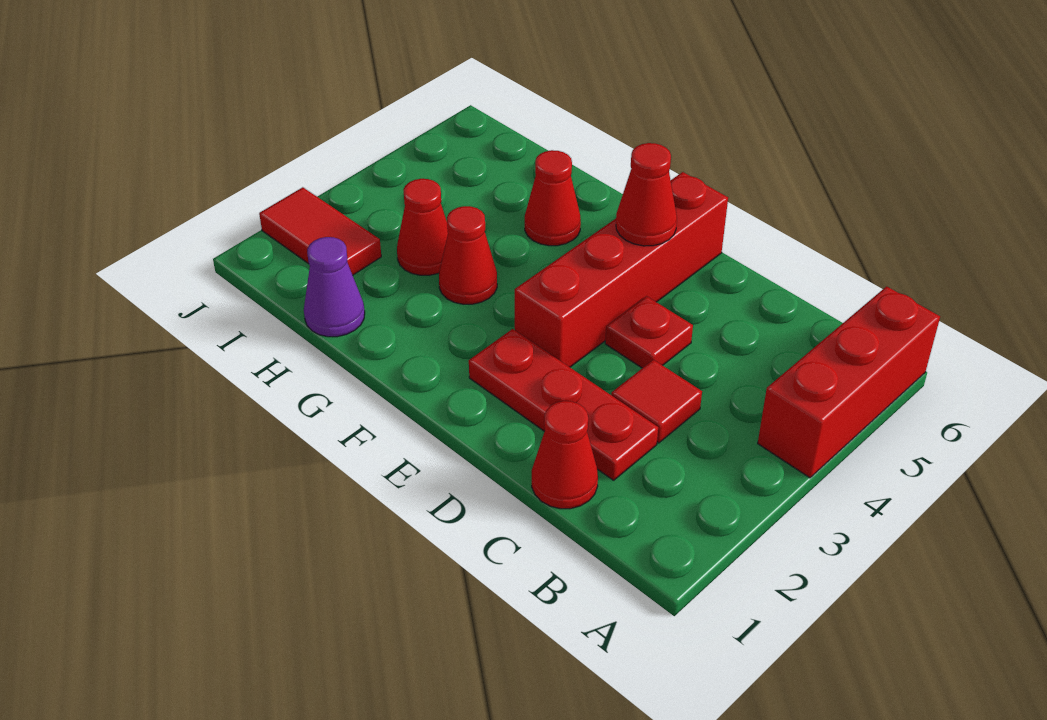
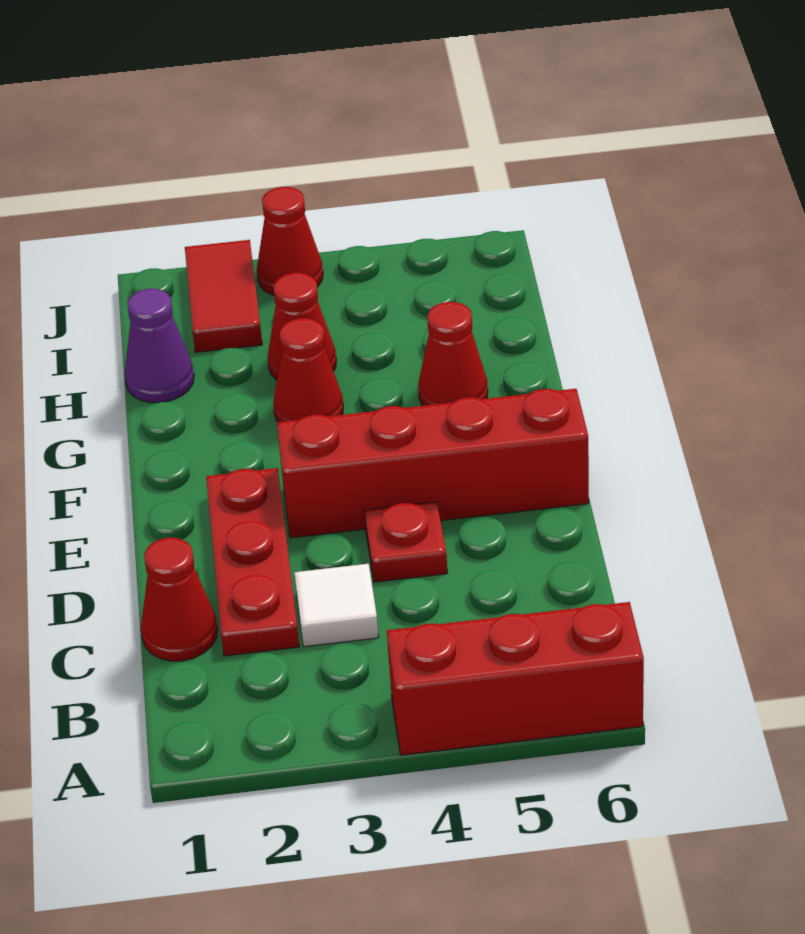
red tile C3 level 1 -> white tile C3 level 1
red cone E5 level 2 -> red cone J3 level 1

